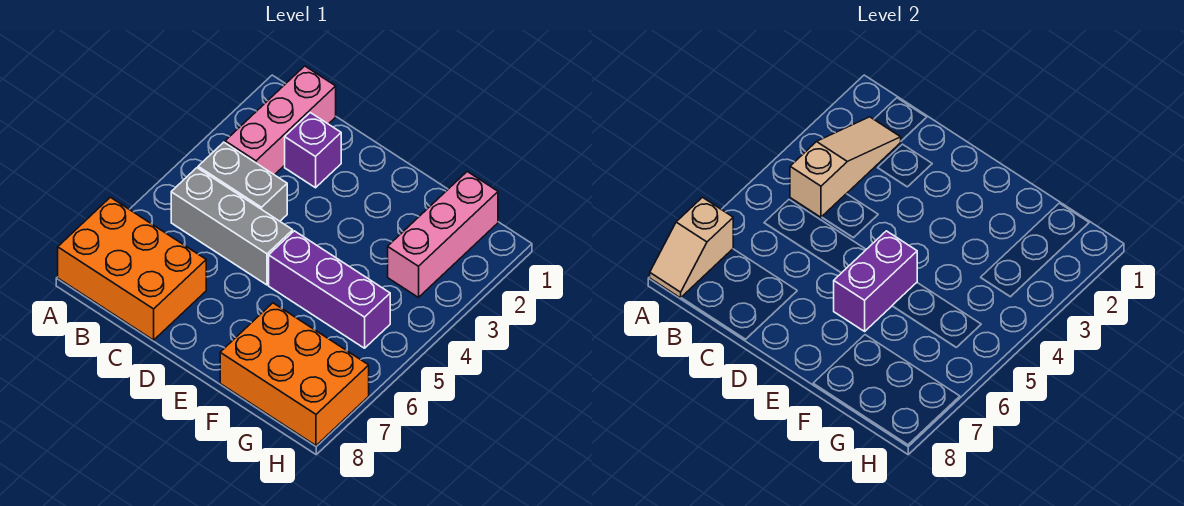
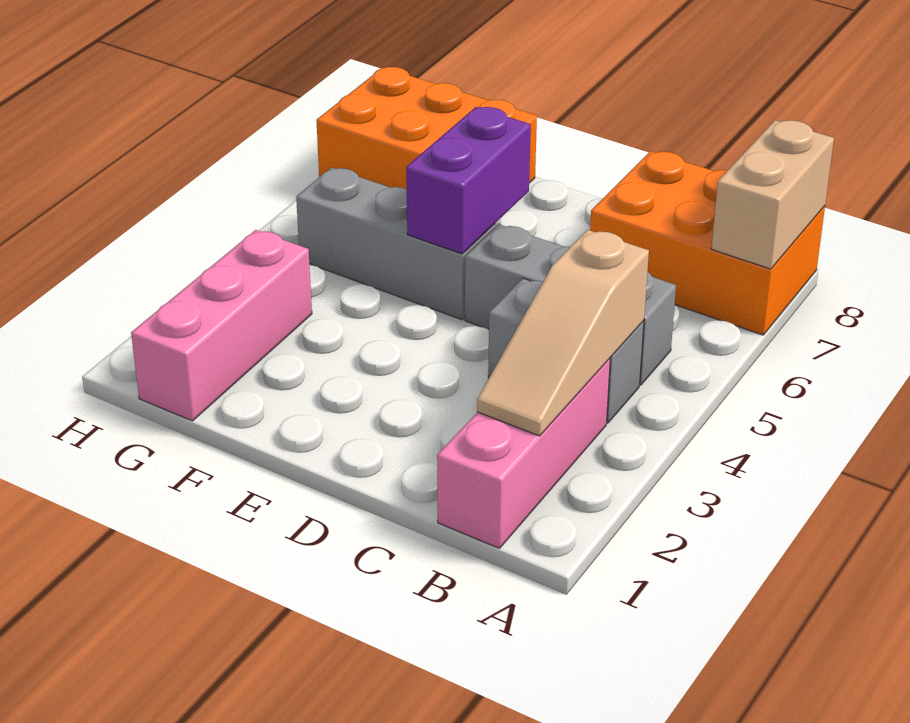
tan slope A7:A8 level 2 top 7 -> tan brick A7:A8 level 2
purple brick C2 level 1 -> none
purple brick E5:G5 level 1 -> grey brick E5:G5 level 1

